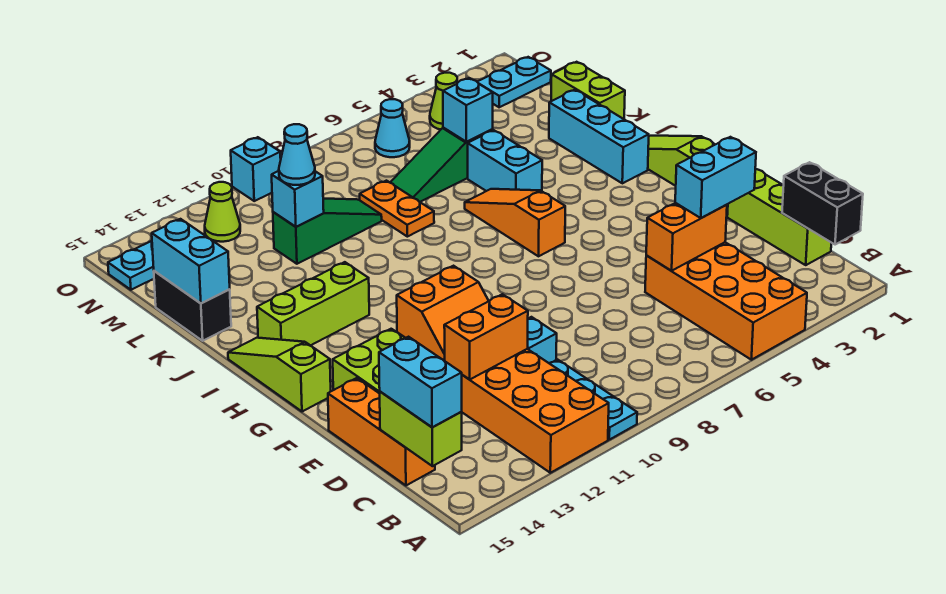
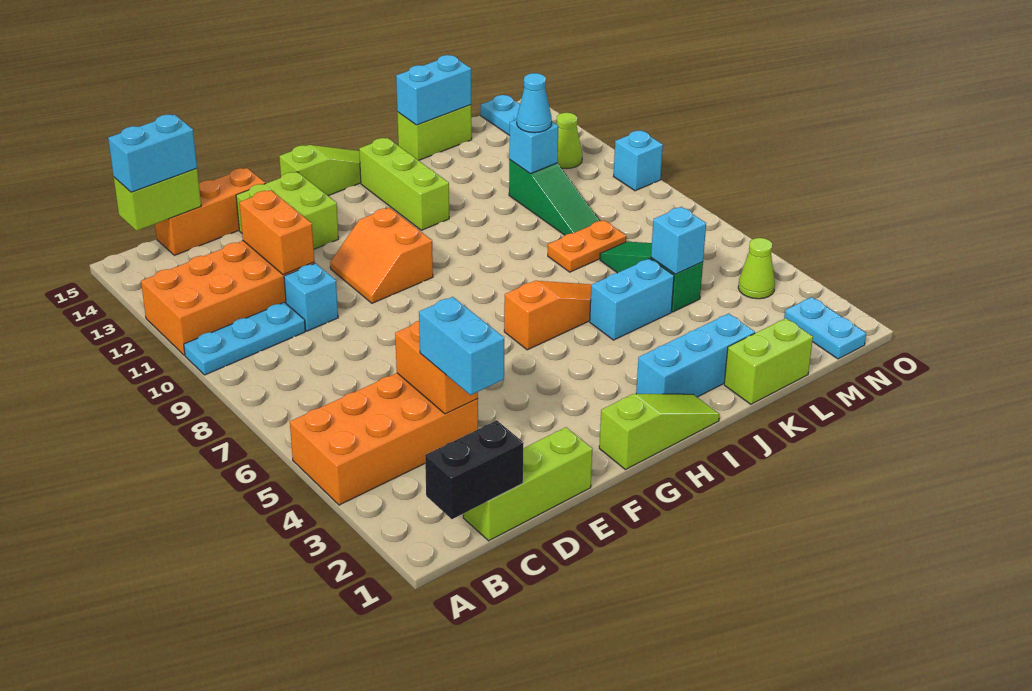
black brick K15:L15 level 1 -> lime brick K15:L15 level 1
cyan cone N6 level 1 -> none

